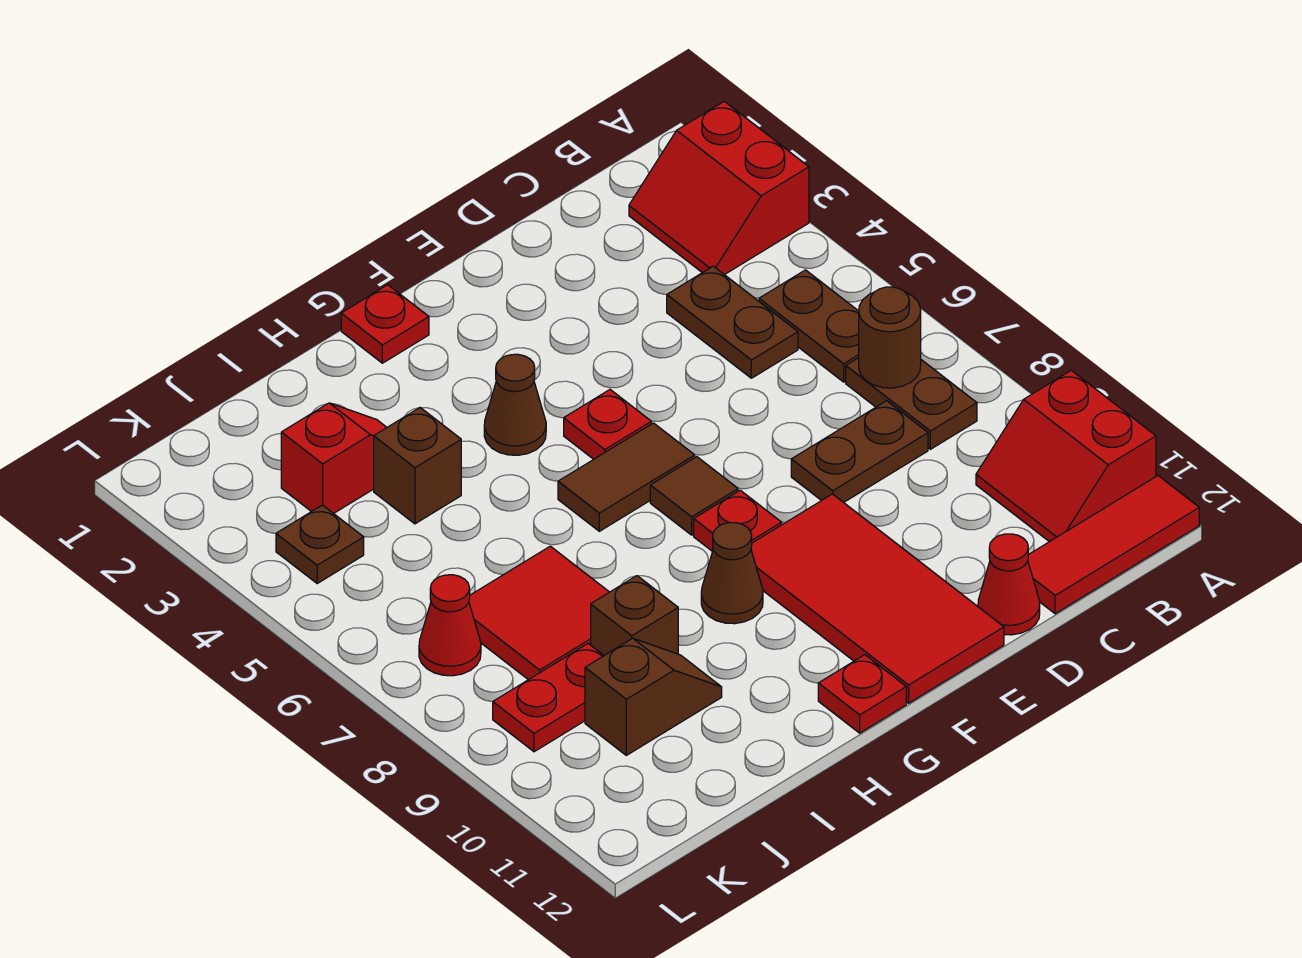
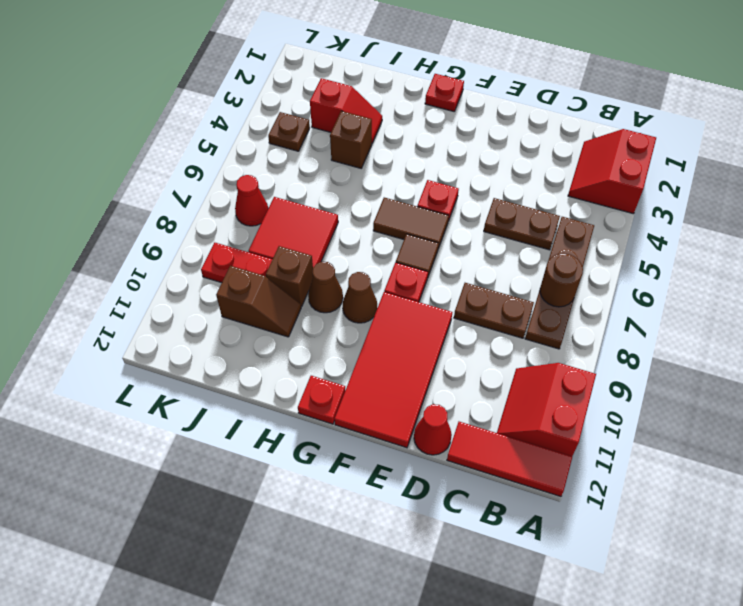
brown plate C4:C5 level 1 -> brown plate C5:D5 level 1
brown cone G4 level 1 -> brown cone H9 level 1

